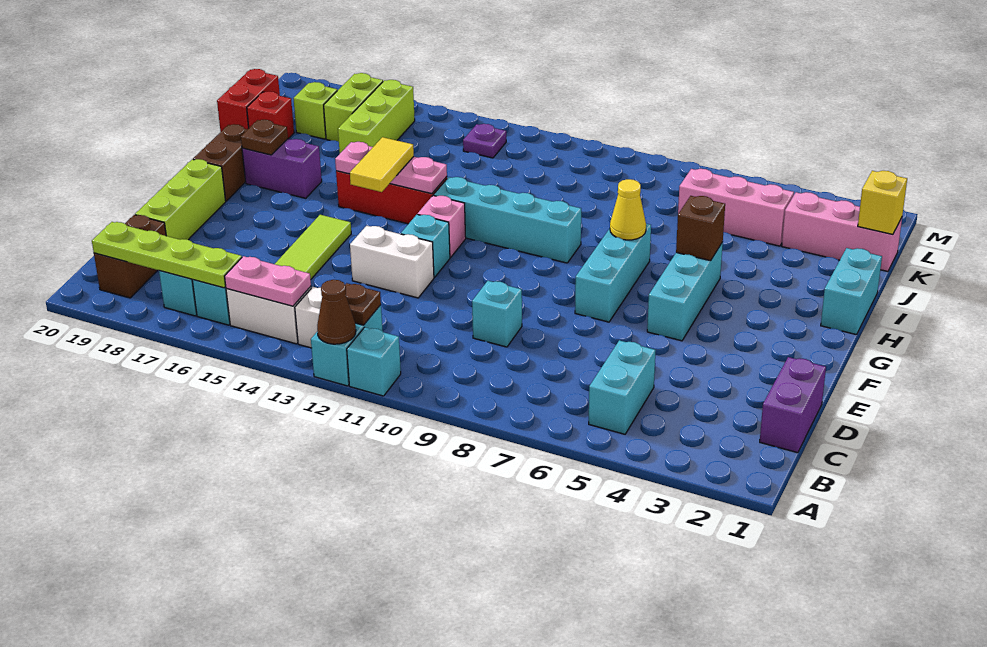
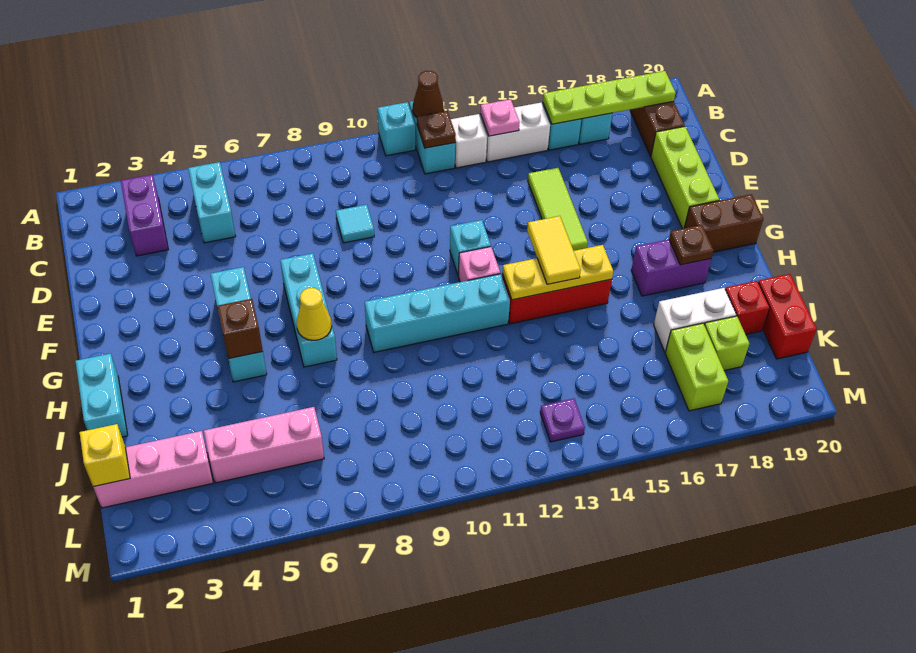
pink plate B14:B15 level 2 -> pink plate B14 level 2
purple brick C1:D1 level 1 -> purple brick B3:C3 level 1
cyan brick D9 level 1 -> cyan tile D9 level 1
white brick E12:E13 level 1 -> white brick J17:J18 level 1
brown brick G19:H19 level 1 -> brown brick G19:G20 level 1
pink plate H13:H15 level 2 -> yellow plate H13:H15 level 2
lime brick J16:L16 level 1 -> none

